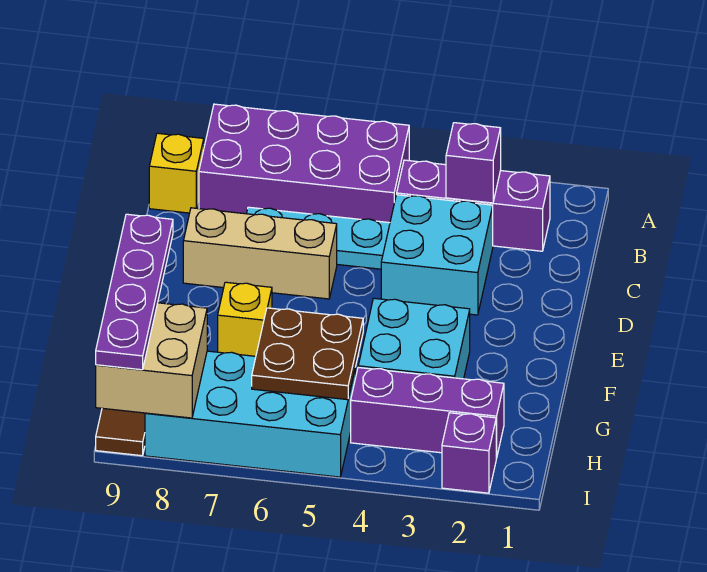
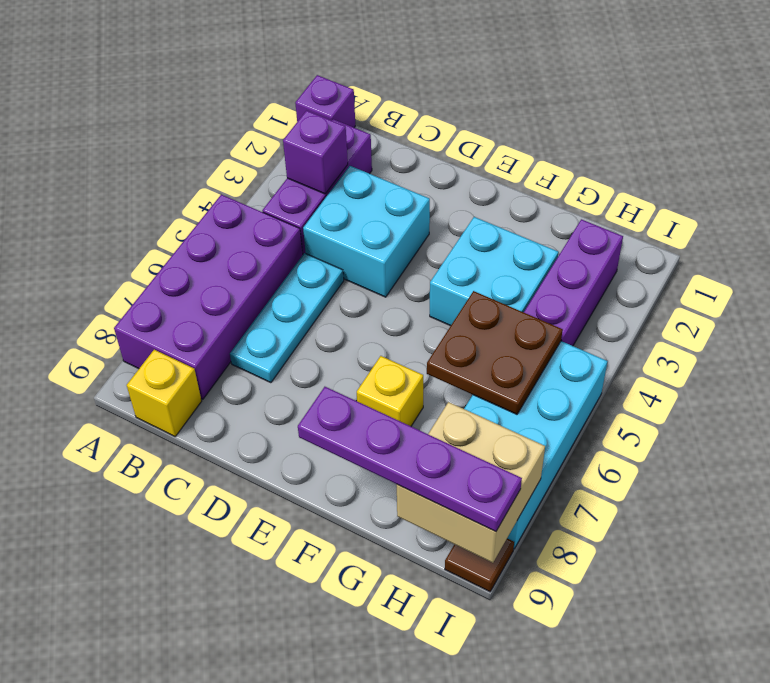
tan brick D6:D8 level 1 -> none
purple brick I2 level 1 -> purple brick A1 level 1

